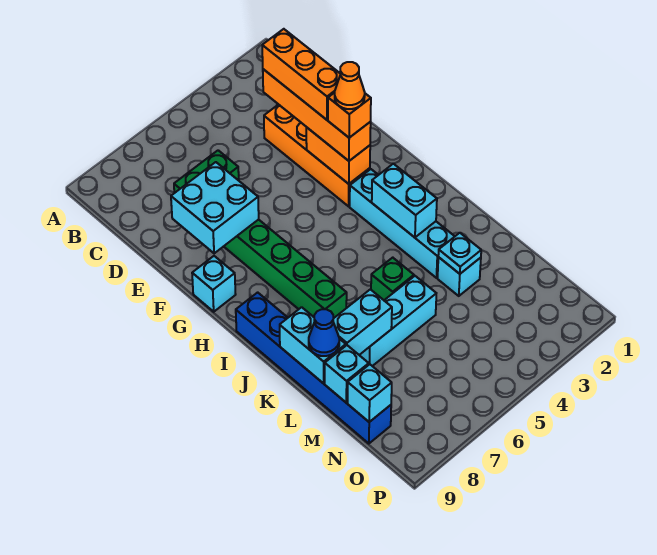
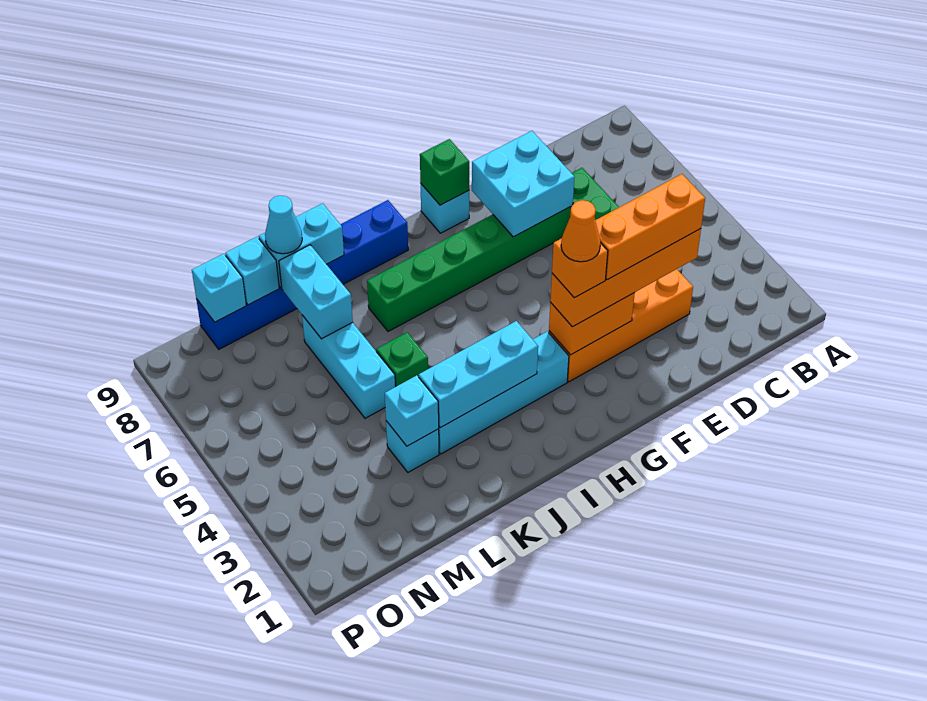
none -> green brick G9 level 2
cyan brick I3:J3 level 2 -> cyan brick I3:K3 level 2
cyan plate L3 level 2 -> cyan brick L3 level 2
blue cone L9 level 3 -> cyan cone L9 level 3

